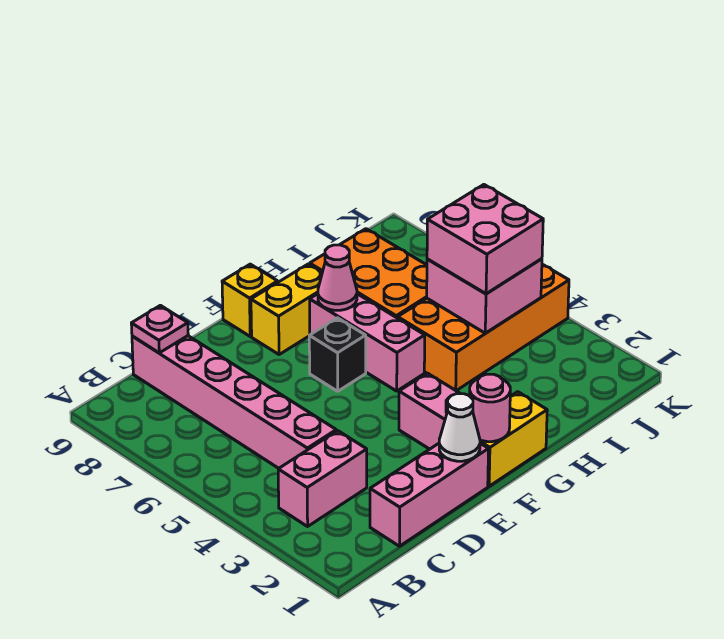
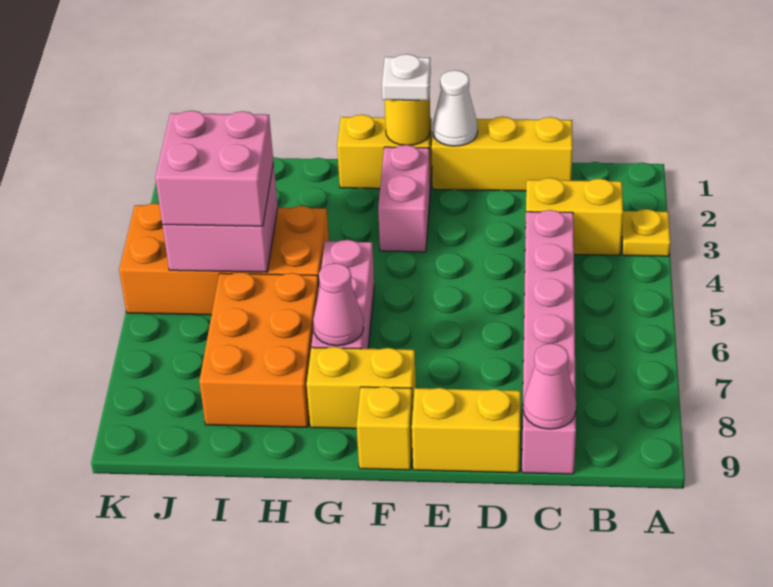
none -> yellow plate A3 level 1
pink brick B3:C3 level 1 -> yellow brick B3:C3 level 1
pink brick C1:E1 level 1 -> yellow brick C1:E1 level 1
pink plate C9 level 2 -> pink cone C9 level 2
none -> yellow brick D9:E9 level 1
pink round brick F1 level 2 -> yellow round brick F1 level 2
none -> white plate F1 level 3
black brick F6 level 1 -> none

